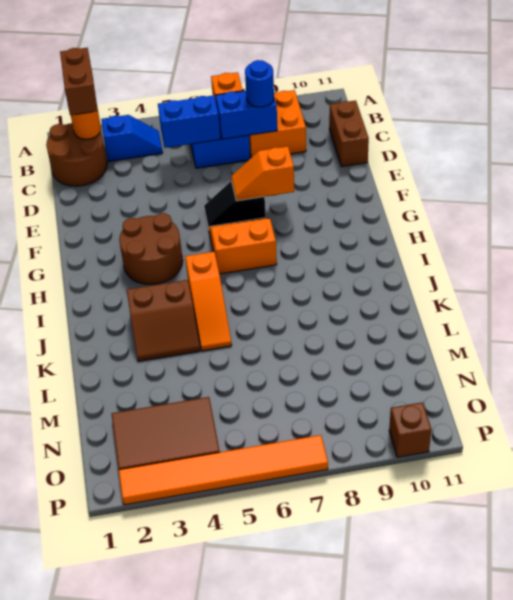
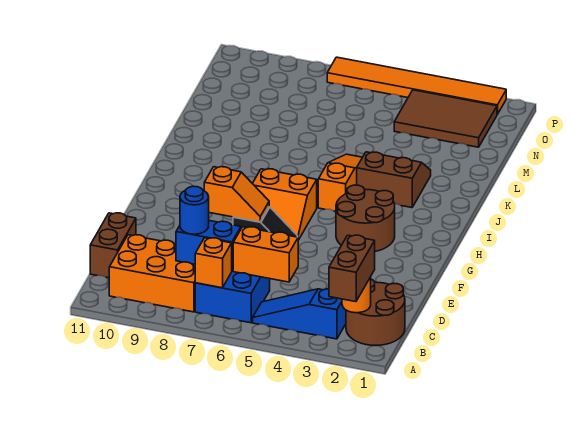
blue slope B3:B4 level 1 top 3 -> blue slope B3:B5 level 1 top 3
orange brick B8:C9 level 1 -> orange brick B8:C10 level 1
blue brick C5:C6 level 2 -> orange brick C5:C6 level 2
brown brick P10 level 1 -> none

